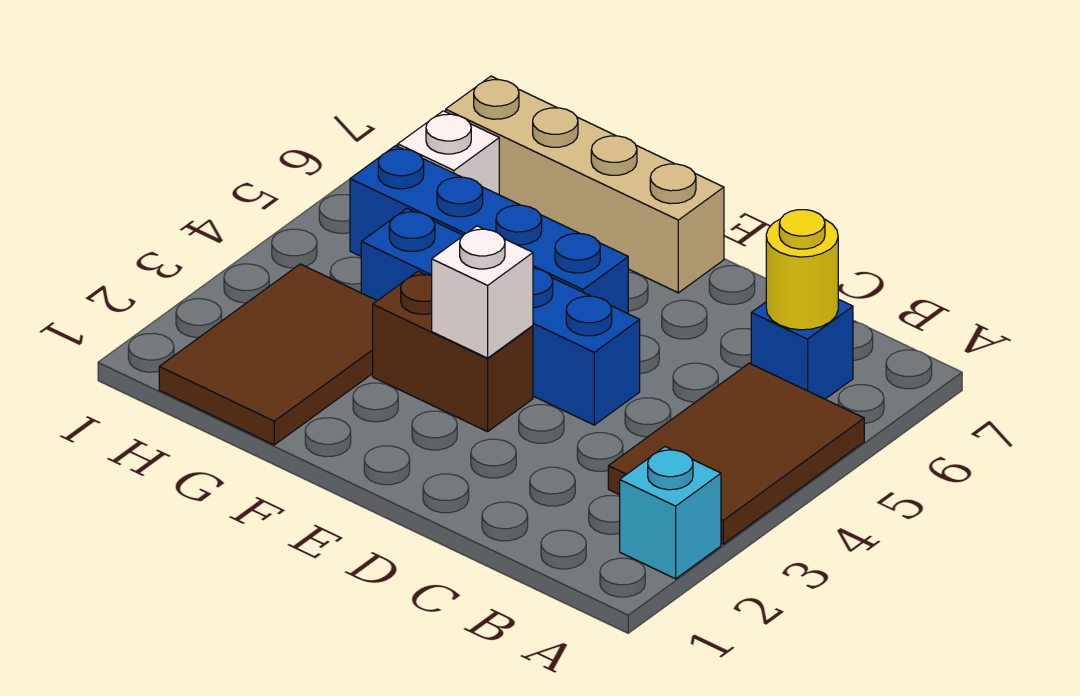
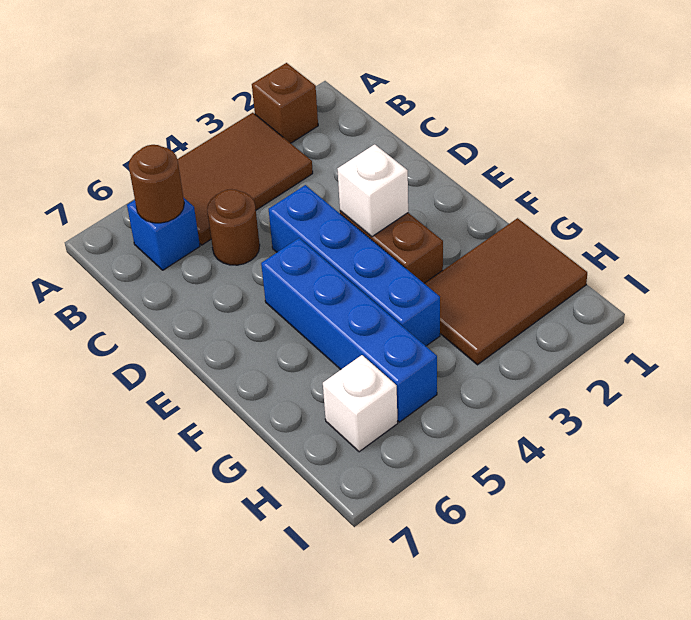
cyan brick A2 level 1 -> brown brick A2 level 1
yellow round brick B6 level 2 -> brown round brick B6 level 2
none -> brown round brick C5 level 1
tan brick E7:H7 level 1 -> none

